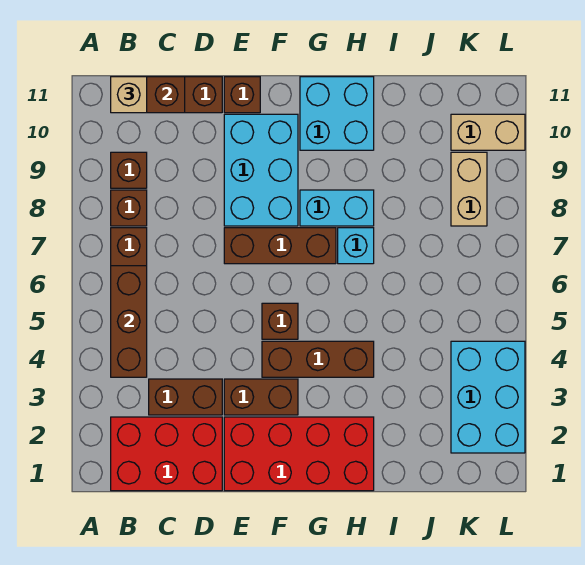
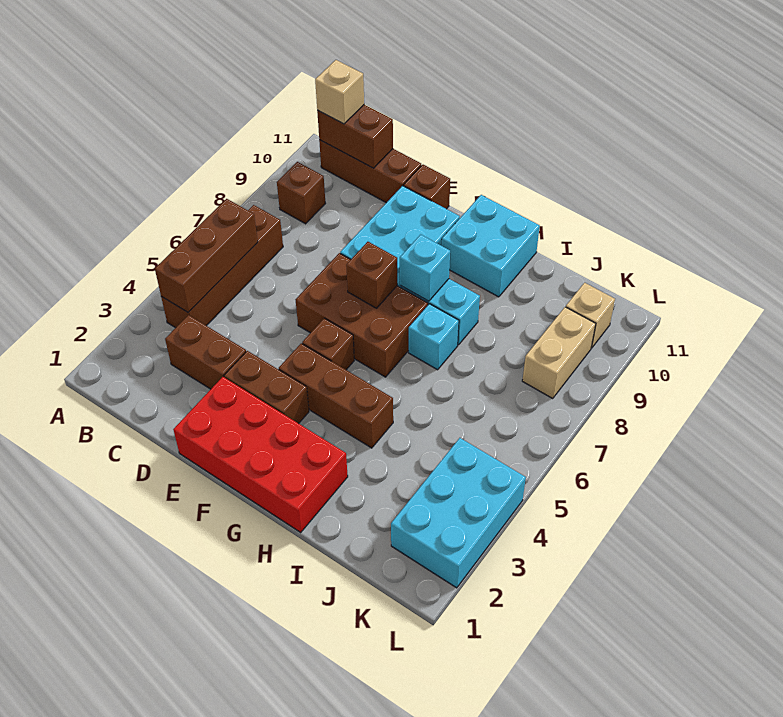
red brick B1:D2 level 1 -> none
brown brick B8 level 1 -> brown brick F7 level 2
brown brick E7:G7 level 1 -> brown brick E6:G7 level 1
none -> cyan brick G8 level 2
tan brick K10:L10 level 1 -> tan brick K10 level 1

